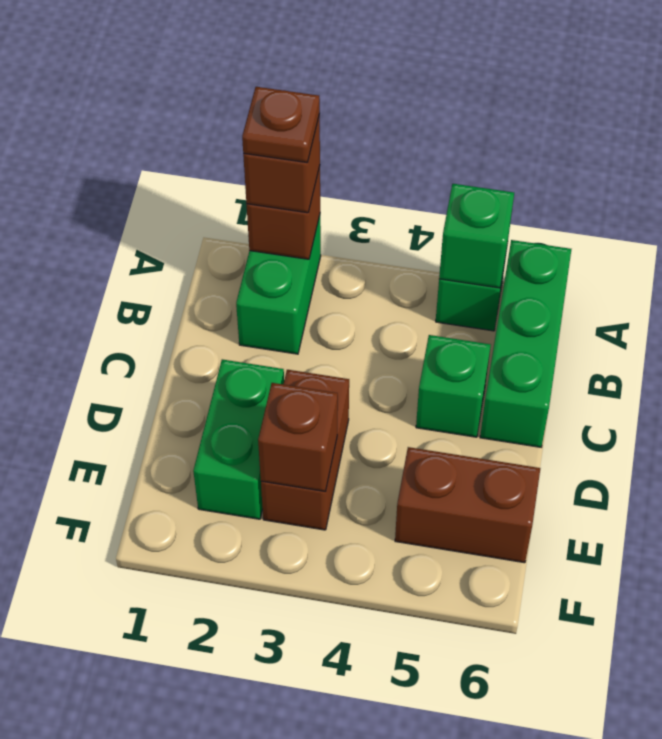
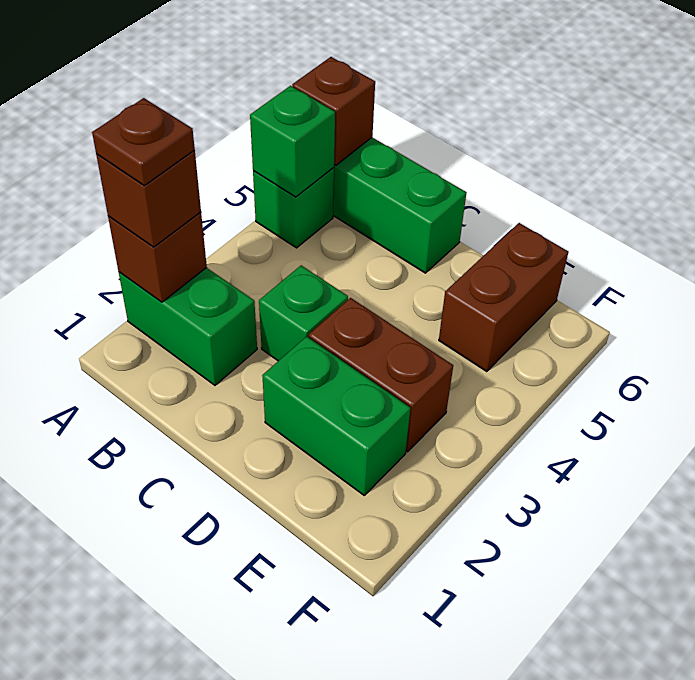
green brick C5 level 1 -> green brick C3 level 1
brown brick E3 level 2 -> brown brick A6 level 2

